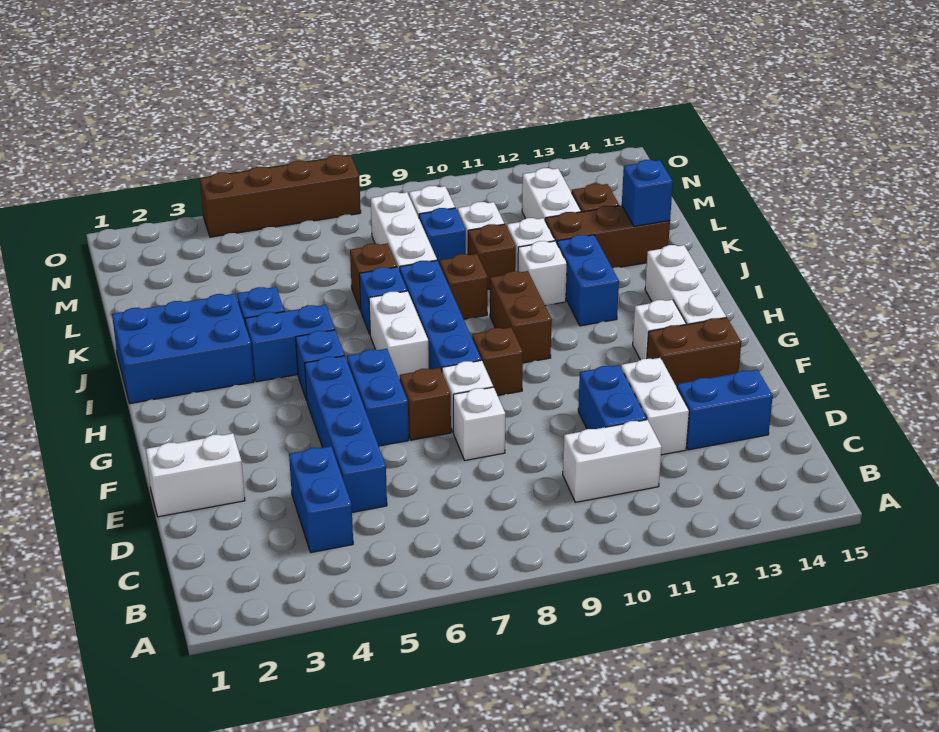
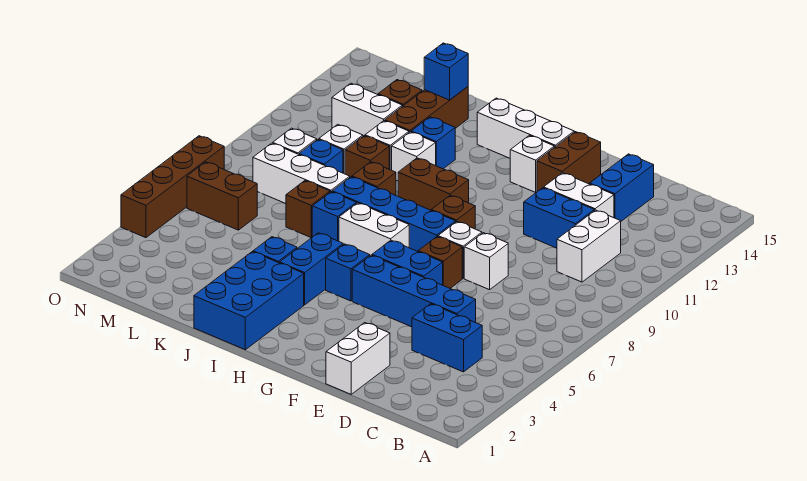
blue brick I12:J12 level 1 -> blue brick J12 level 1
none -> brown brick M6:N6 level 1

